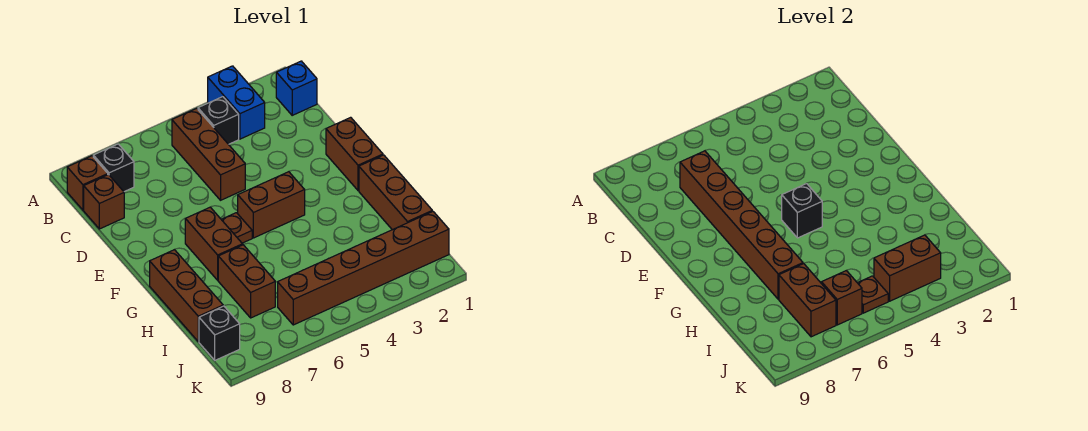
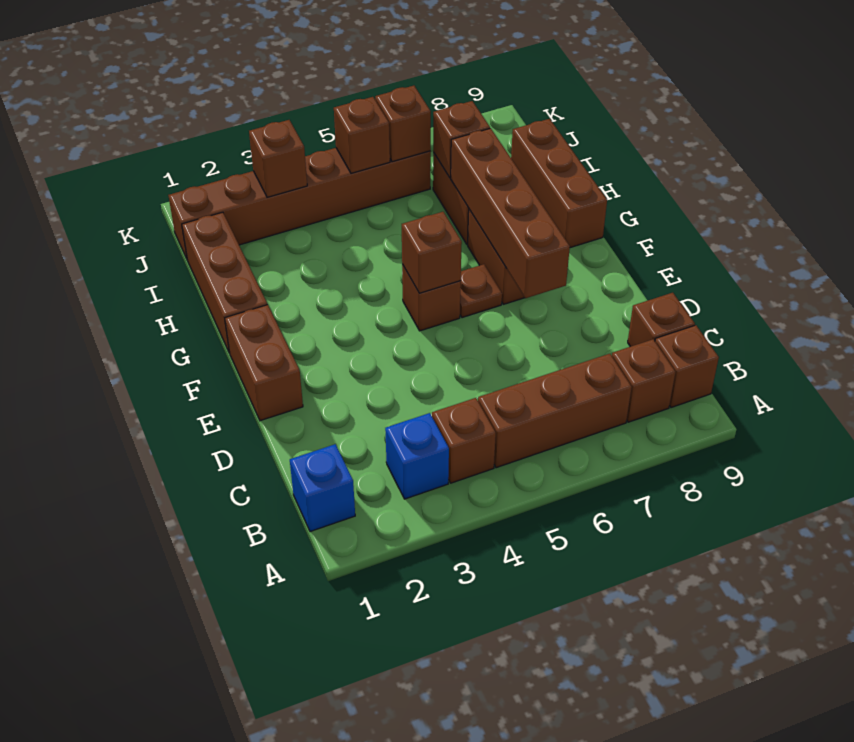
blue brick A3:B3 level 1 -> blue brick B3 level 1
black brick B4 level 1 -> brown brick B4 level 1
brown brick B5:D5 level 1 -> brown brick B5:B7 level 1
black brick B8 level 1 -> brown brick B8 level 1
brown brick C7:H7 level 2 -> brown brick E7:H7 level 2
brown brick F4:F5 level 1 -> brown brick F5 level 1
black brick F5 level 2 -> brown brick F5 level 2
brown brick I7:J7 level 2 -> brown brick I7 level 2
brown brick J3:J4 level 2 -> brown brick J3 level 2
brown plate J5 level 2 -> brown brick J5 level 2
black brick J9 level 1 -> none

